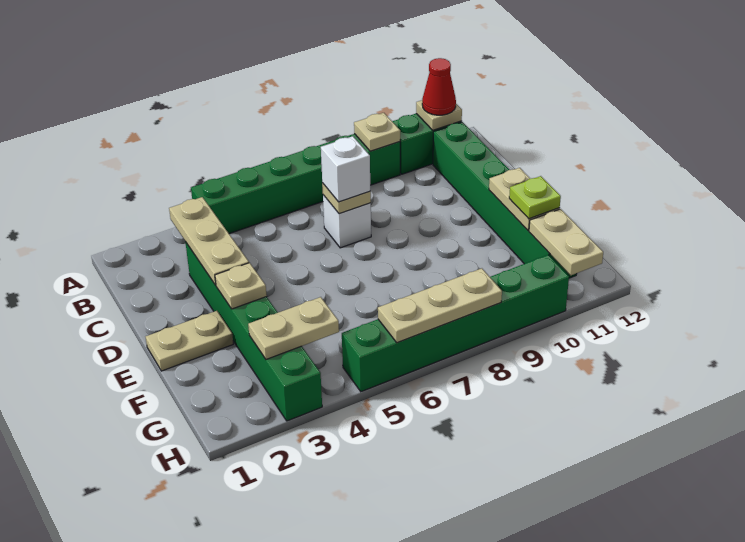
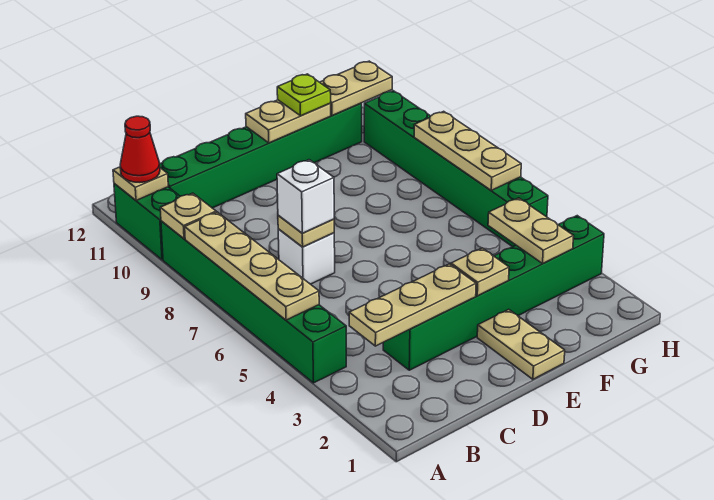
none -> tan plate A5:A8 level 2

